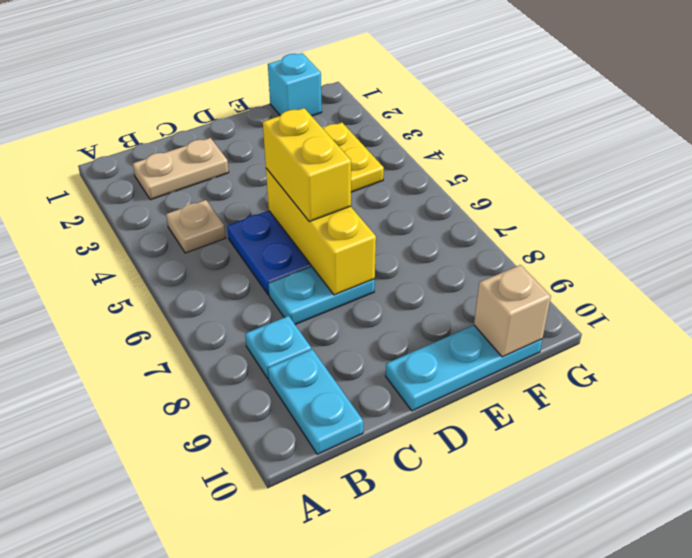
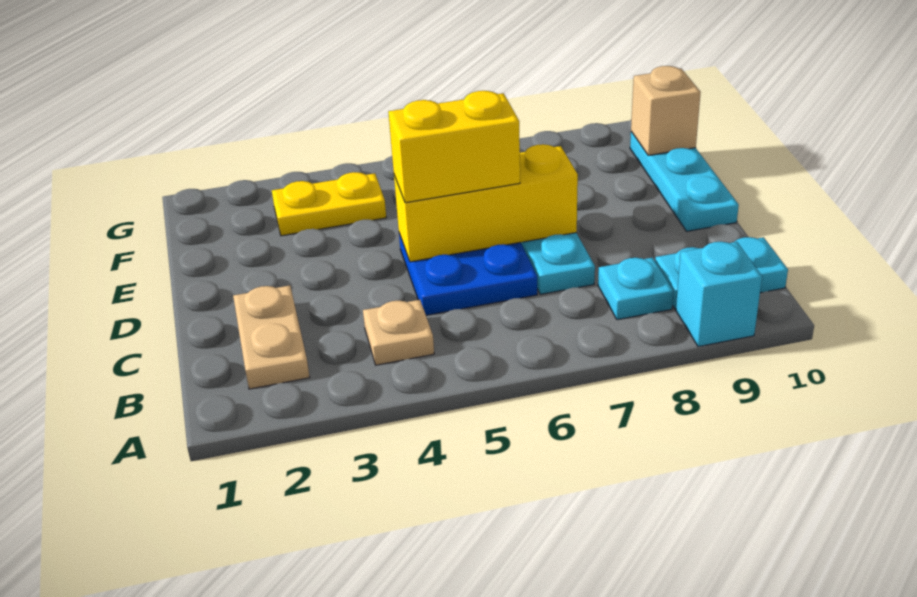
cyan brick F1 level 1 -> cyan brick A9 level 1

